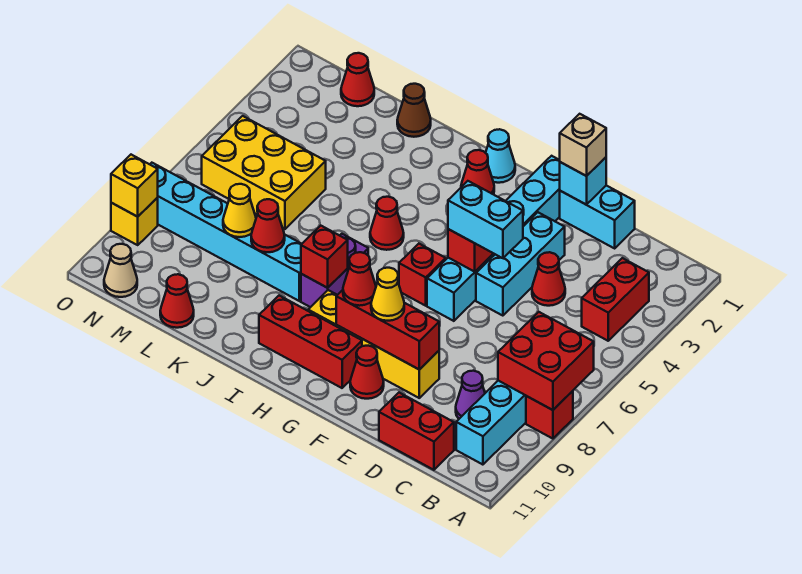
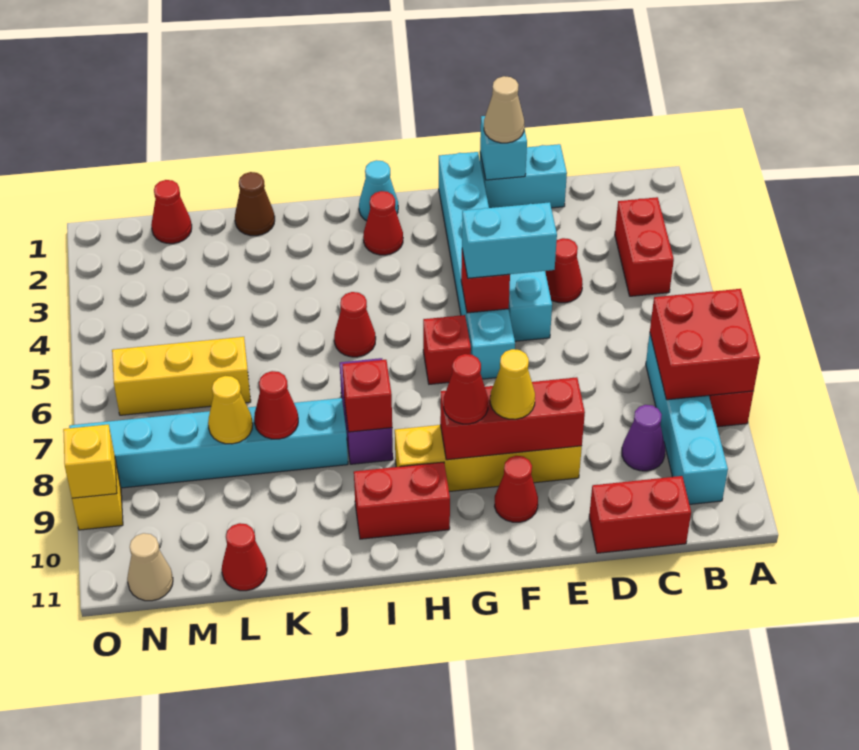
tan brick E1 level 3 -> tan cone E1 level 3
red brick G10:I10 level 1 -> red brick H10:I10 level 1
yellow brick L5:N6 level 1 -> yellow brick L6:N6 level 1

